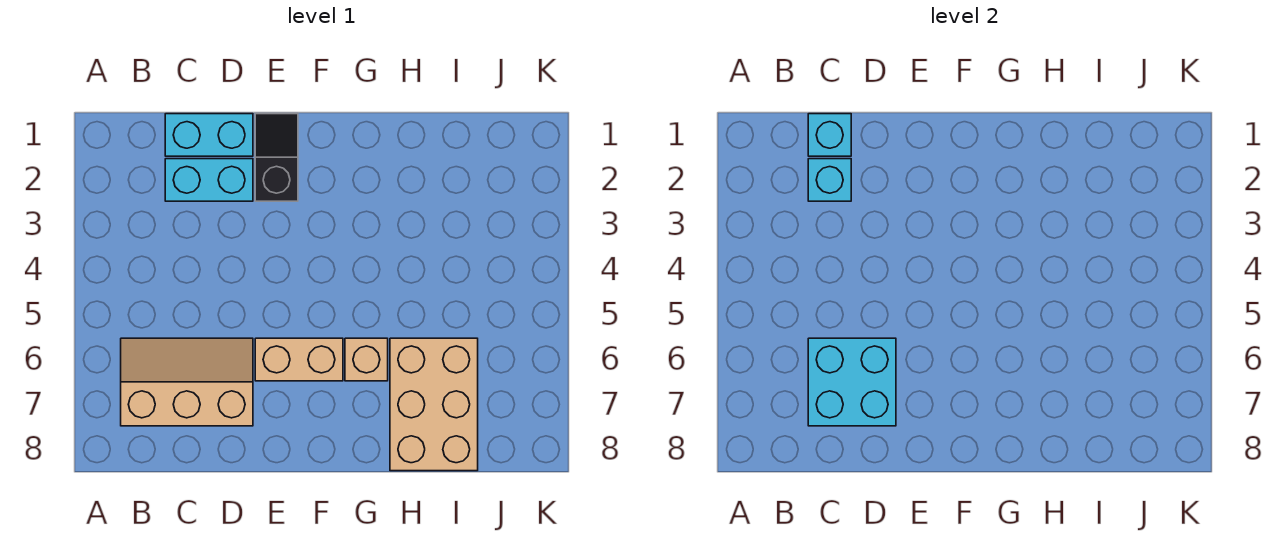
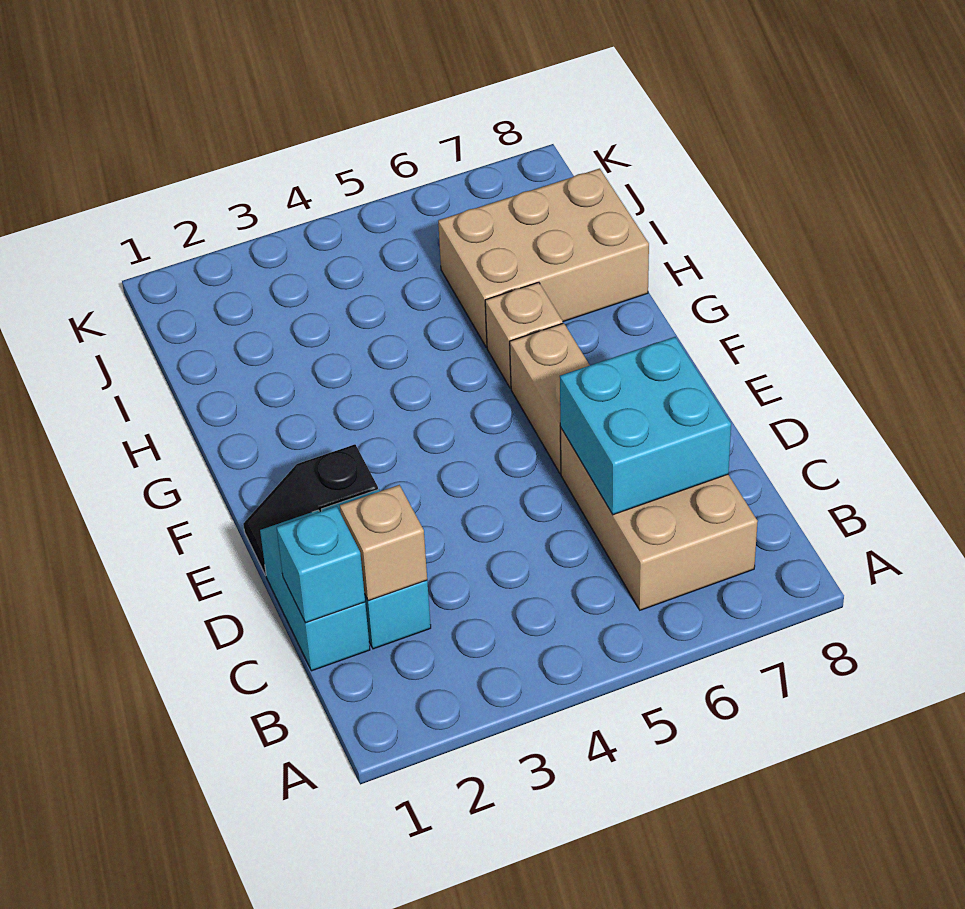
tan slope B6:D7 level 1 top 7 -> tan brick B6:D7 level 1
cyan brick C2 level 2 -> tan brick C2 level 2

